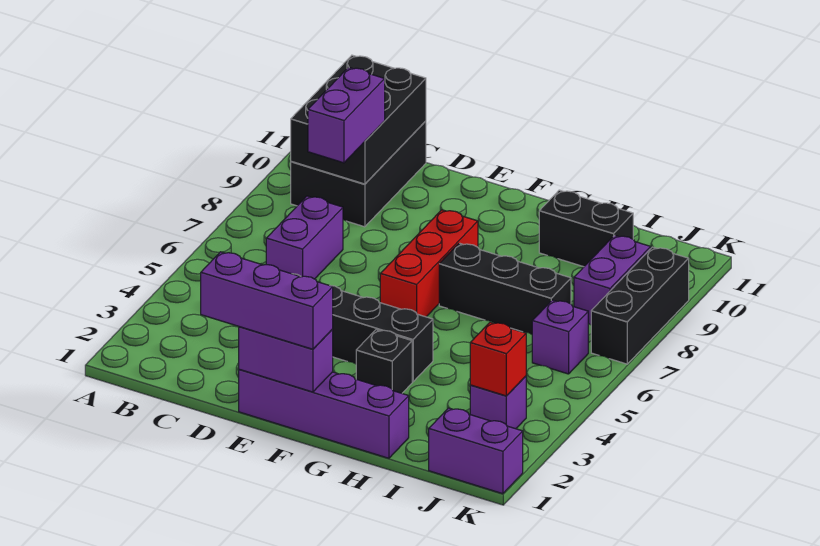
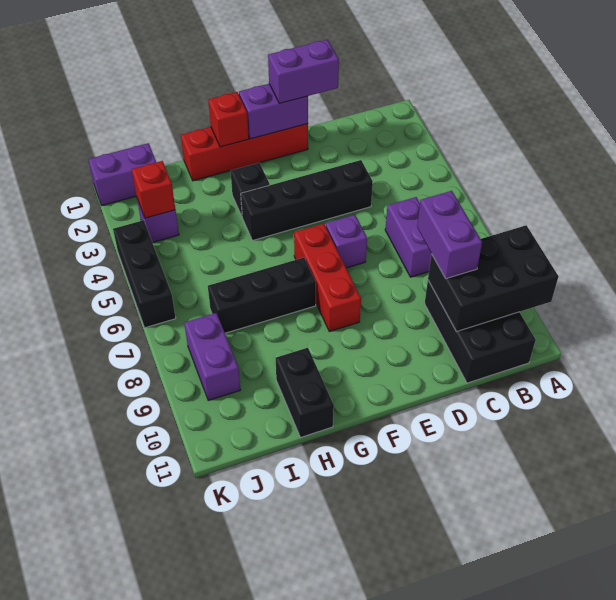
black brick B9:C11 level 2 -> black brick A9:C10 level 2
purple brick D1:F1 level 3 -> purple brick D1:E1 level 3
purple brick E1:H1 level 1 -> red brick E1:H1 level 1
none -> red brick G1 level 2
black brick H10:I10 level 1 -> black brick H10:H11 level 1
purple brick J6 level 1 -> purple brick E6 level 1
black brick K7:K9 level 1 -> black brick K4:K6 level 1

